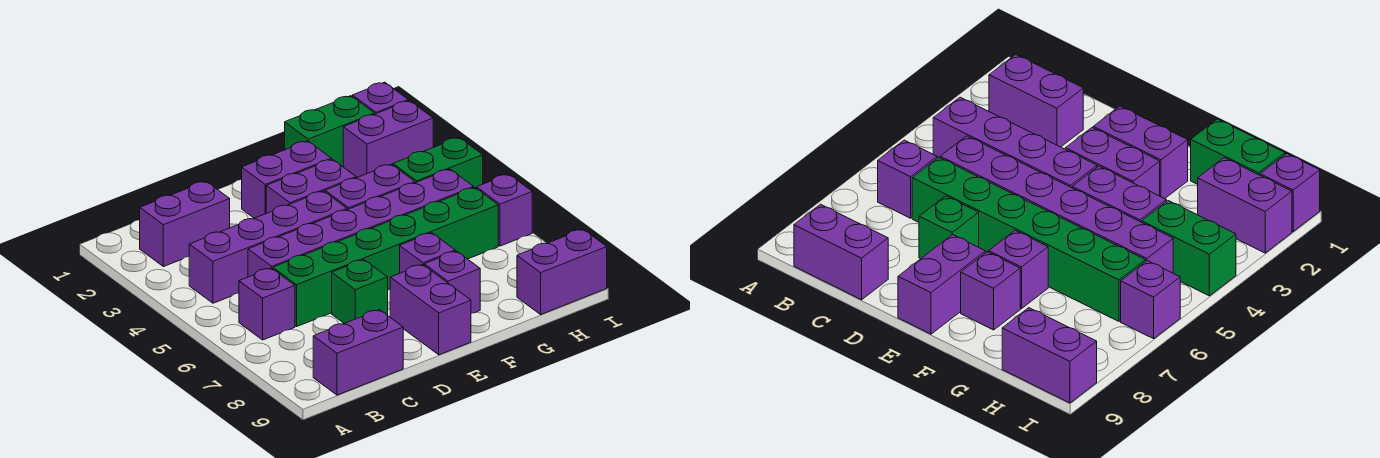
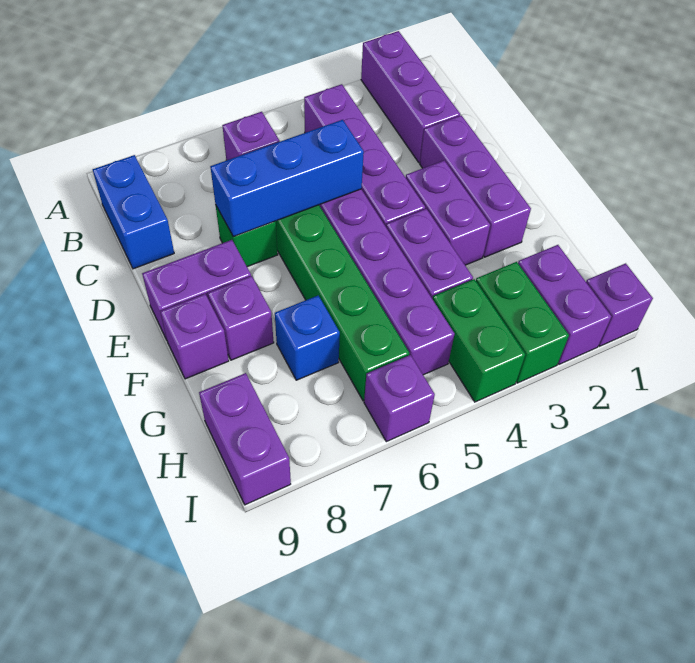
purple brick B2:C2 level 1 -> purple brick A2:C2 level 1
purple brick B9:C9 level 1 -> blue brick B9:C9 level 1
none -> blue brick D5:D7 level 2
purple brick E2:F2 level 1 -> purple brick D2:F2 level 1
purple brick F7 level 1 -> purple brick F9 level 1
green brick G1:H1 level 1 -> green brick H3:I3 level 1
none -> blue brick G7 level 1

